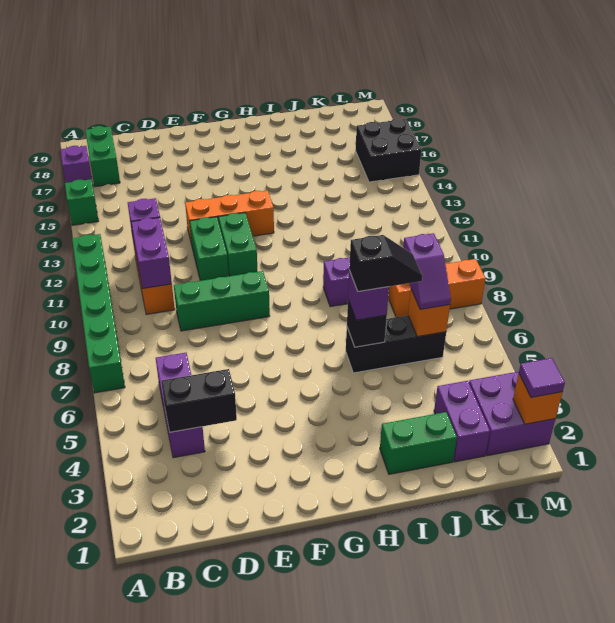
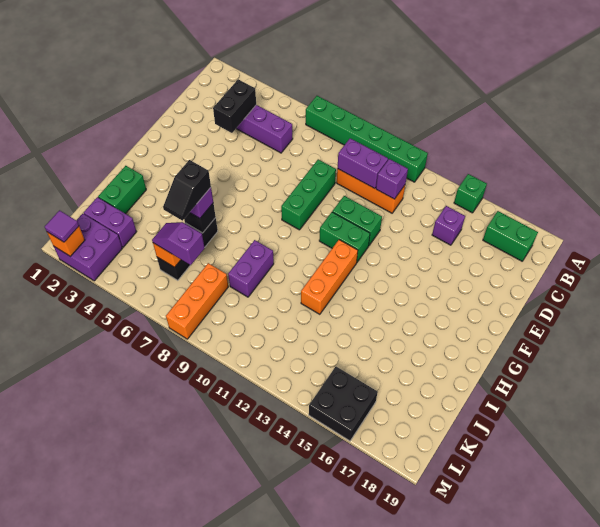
purple brick A17 level 1 -> purple brick C15 level 1
orange brick E13:G13 level 1 -> orange brick G12:I12 level 1

